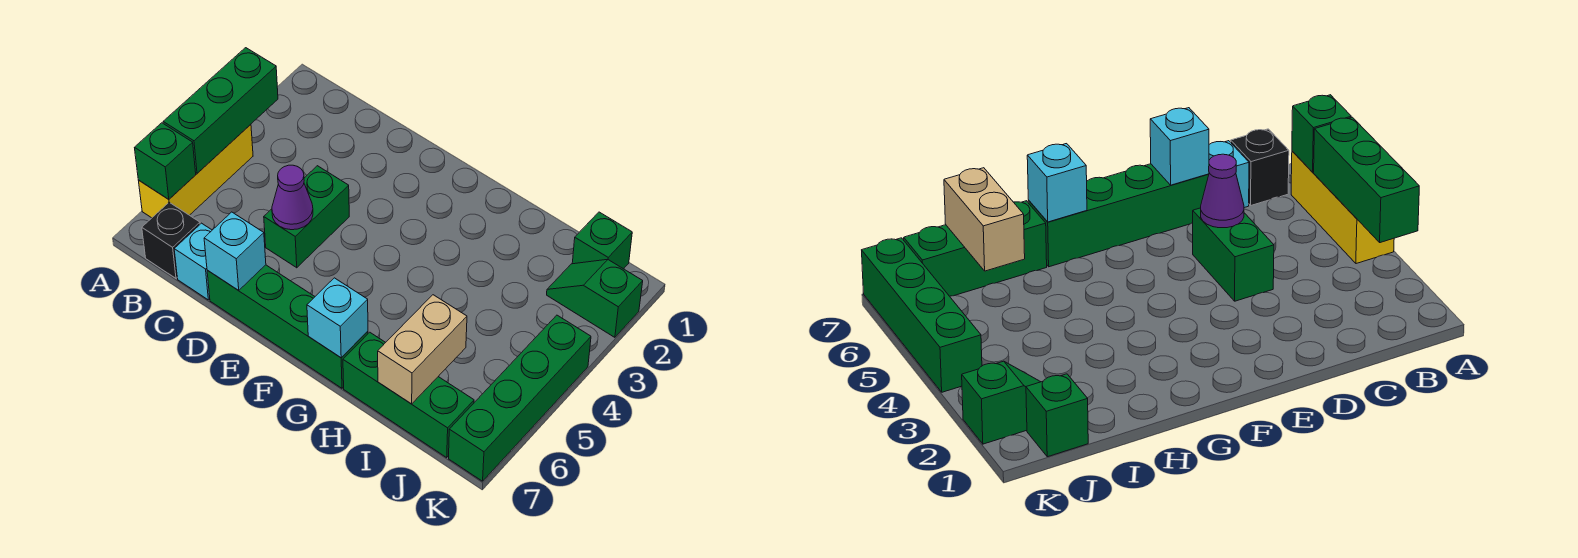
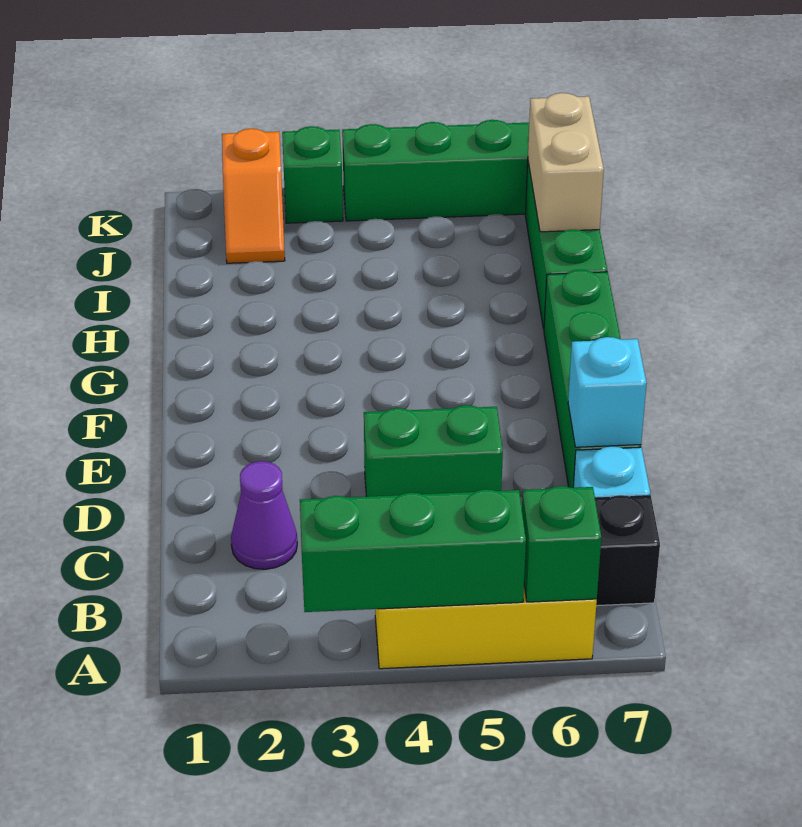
purple cone D5 level 2 -> purple cone C2 level 1
cyan brick G7 level 2 -> none
tan brick I6:I7 level 2 -> tan brick I7:J7 level 2
green brick J1 level 1 -> green brick K3 level 1
green slope J2:K2 level 1 top K -> orange slope J2:K2 level 1 top K

